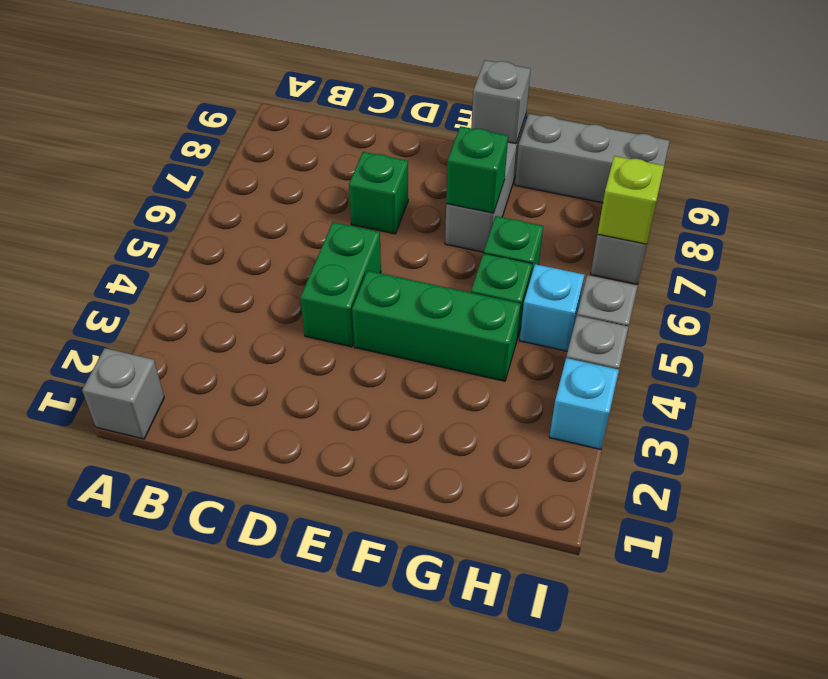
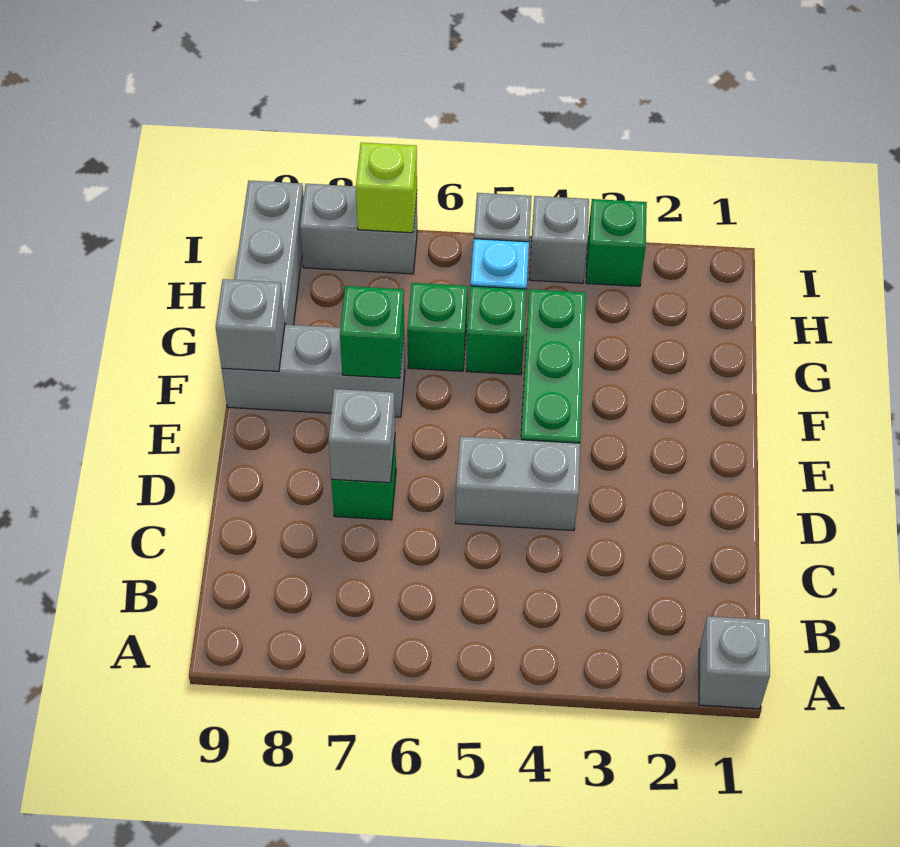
green brick D4:D5 level 1 -> grey brick D4:D5 level 1
none -> grey brick D7 level 2
cyan brick I3 level 1 -> green brick I3 level 1

